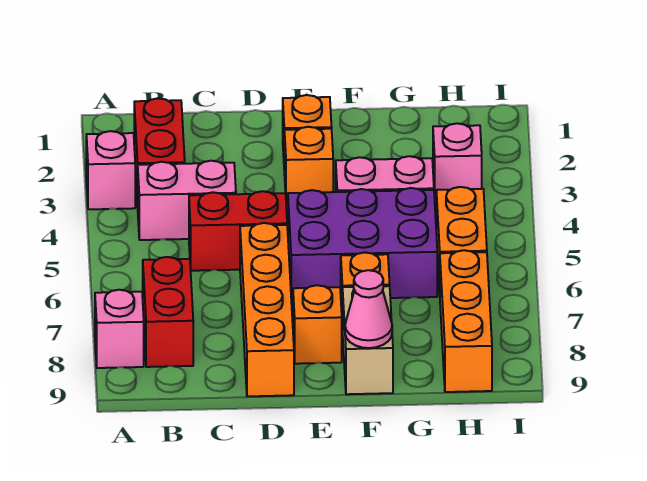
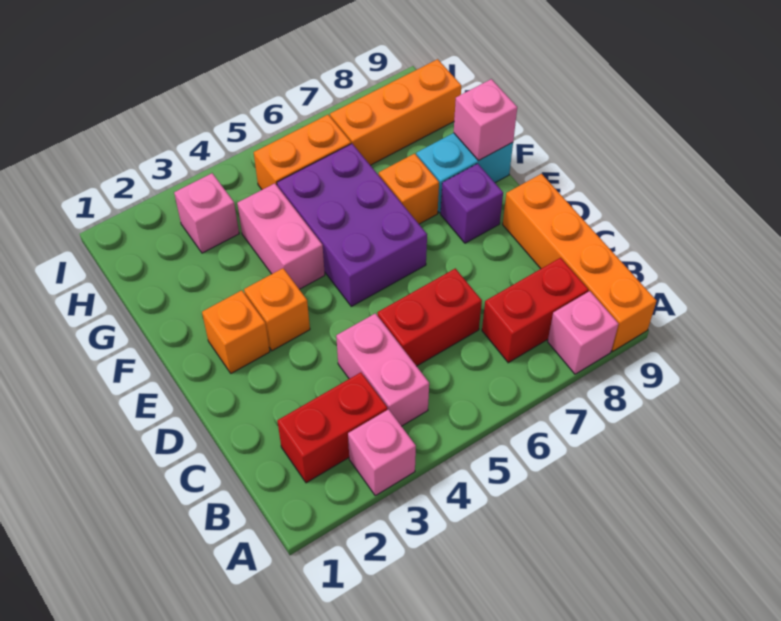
red brick C5:D5 level 1 -> red brick C5:C6 level 1
orange brick D6:D9 level 1 -> orange brick A9:D9 level 1
orange brick E8 level 1 -> purple brick E8 level 1
tan brick F8:F9 level 1 -> cyan brick F8:F9 level 1
pink cone F9 level 2 -> pink brick F9 level 2

